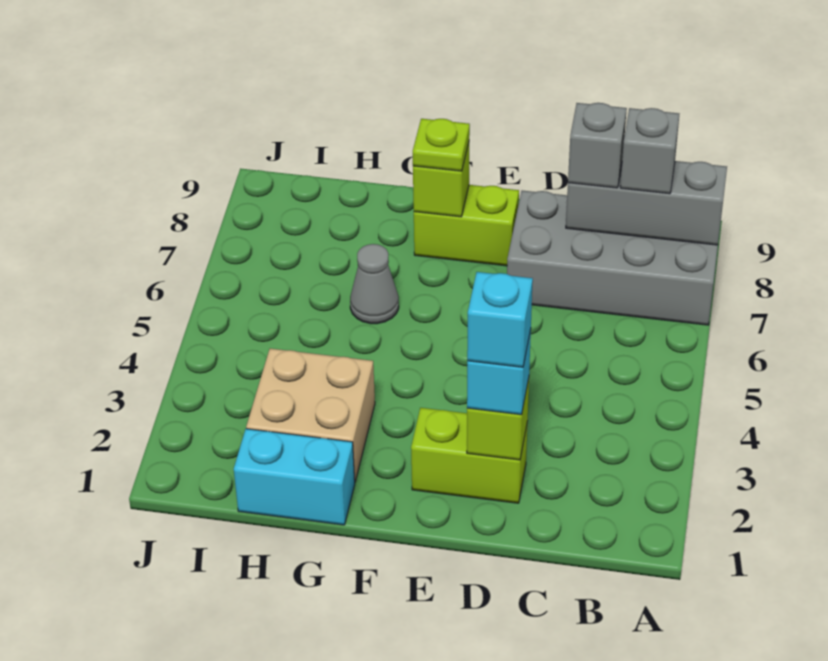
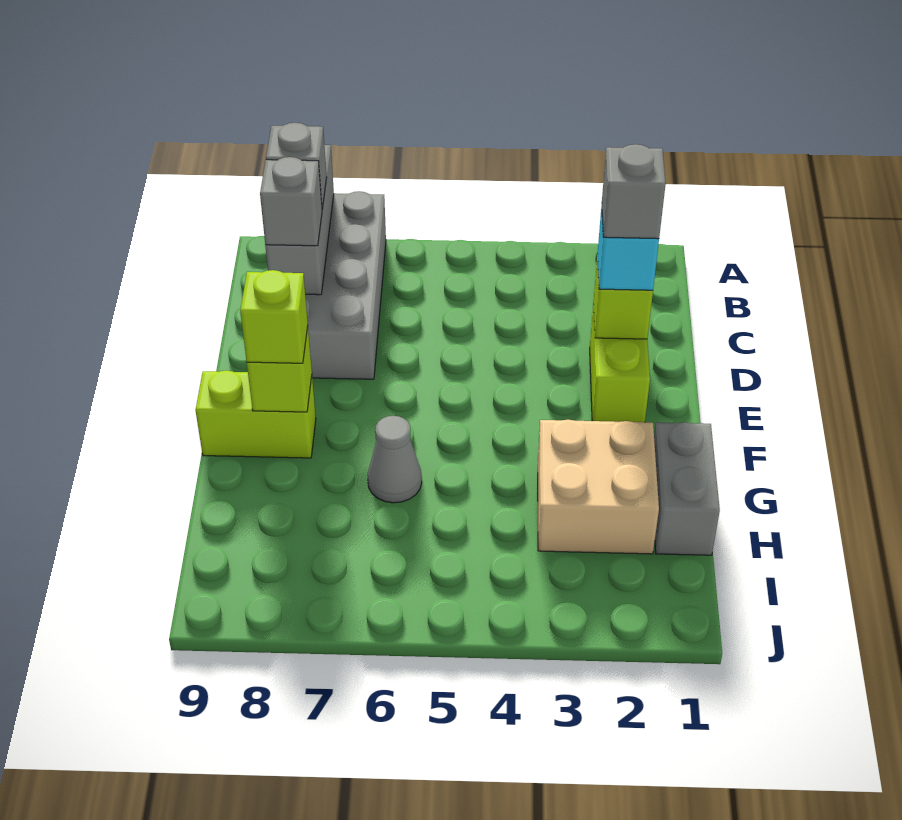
cyan brick D2 level 4 -> grey brick D2 level 4
lime brick E8:F8 level 1 -> lime brick F8:F9 level 1
lime plate F8 level 3 -> lime brick F8 level 3
cyan brick G1:H1 level 1 -> grey brick G1:H1 level 1

